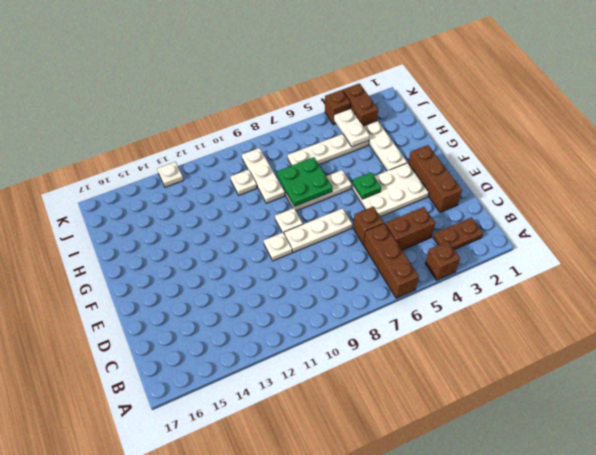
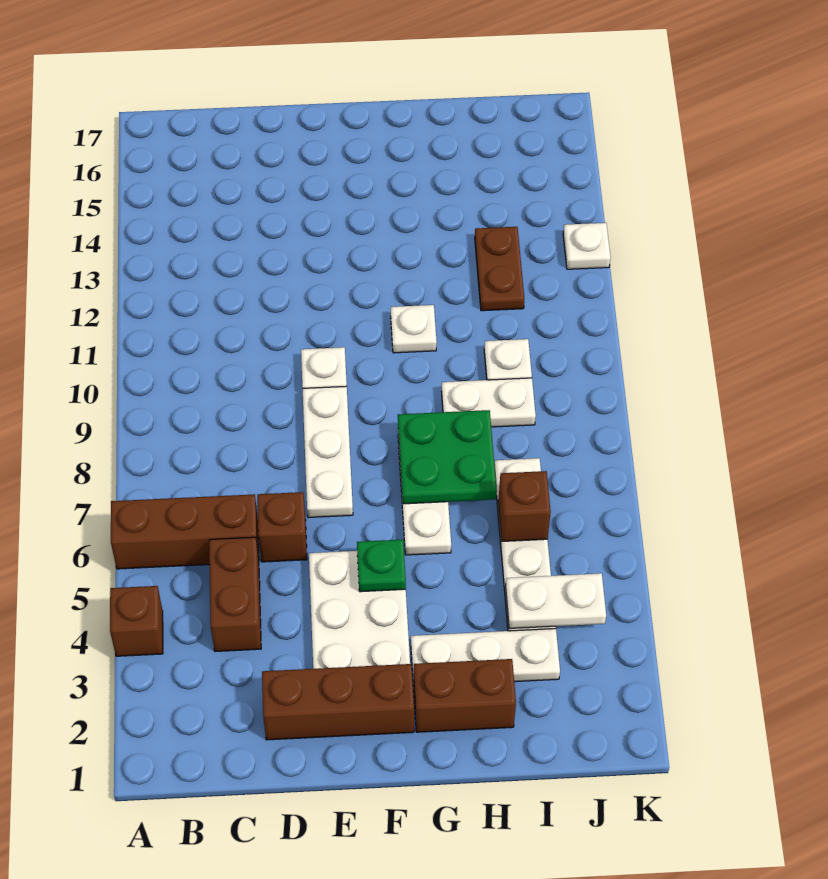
brown plate B2:B3 level 1 -> brown plate I12:I13 level 1
white plate F9 level 1 -> white plate G11 level 1
white plate H9:J9 level 1 -> white plate H9:I9 level 1
brown brick J3:K3 level 1 -> brown brick G2:H2 level 1
brown brick K4 level 1 -> brown brick I6 level 2

